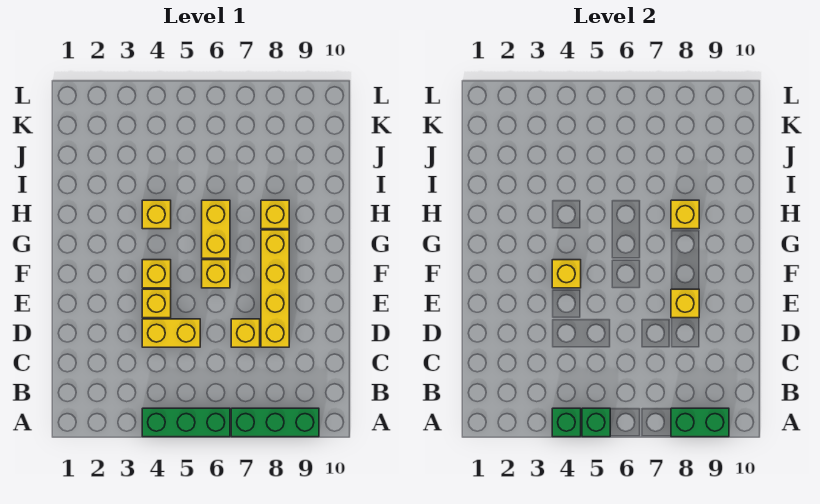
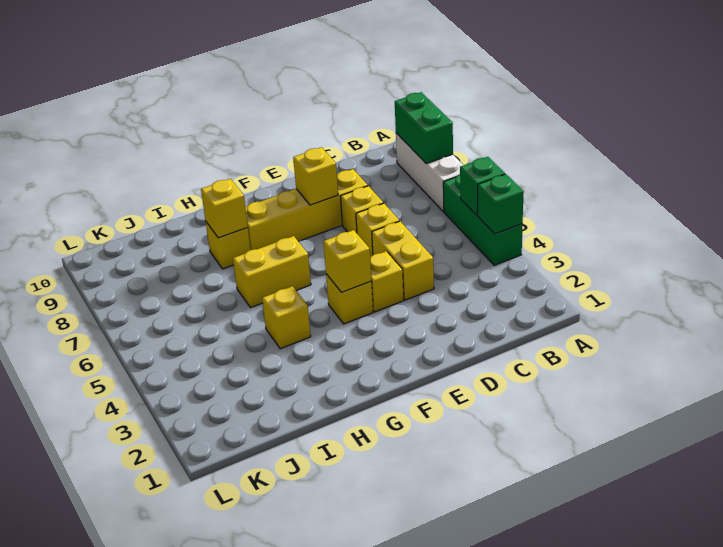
green brick A7:A9 level 1 -> white brick A7:A9 level 1
yellow brick F6 level 1 -> yellow brick D6 level 1

